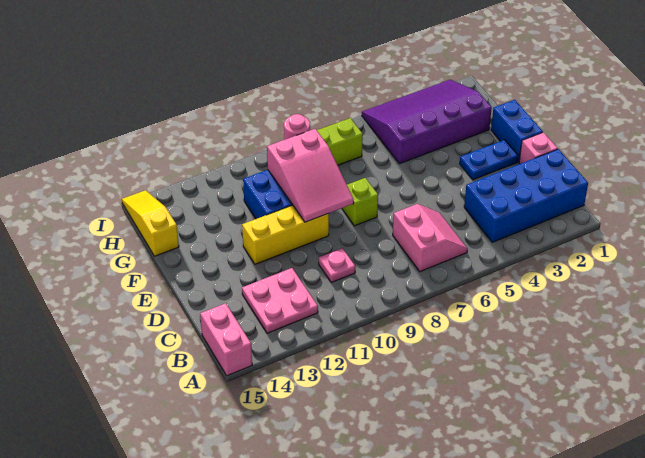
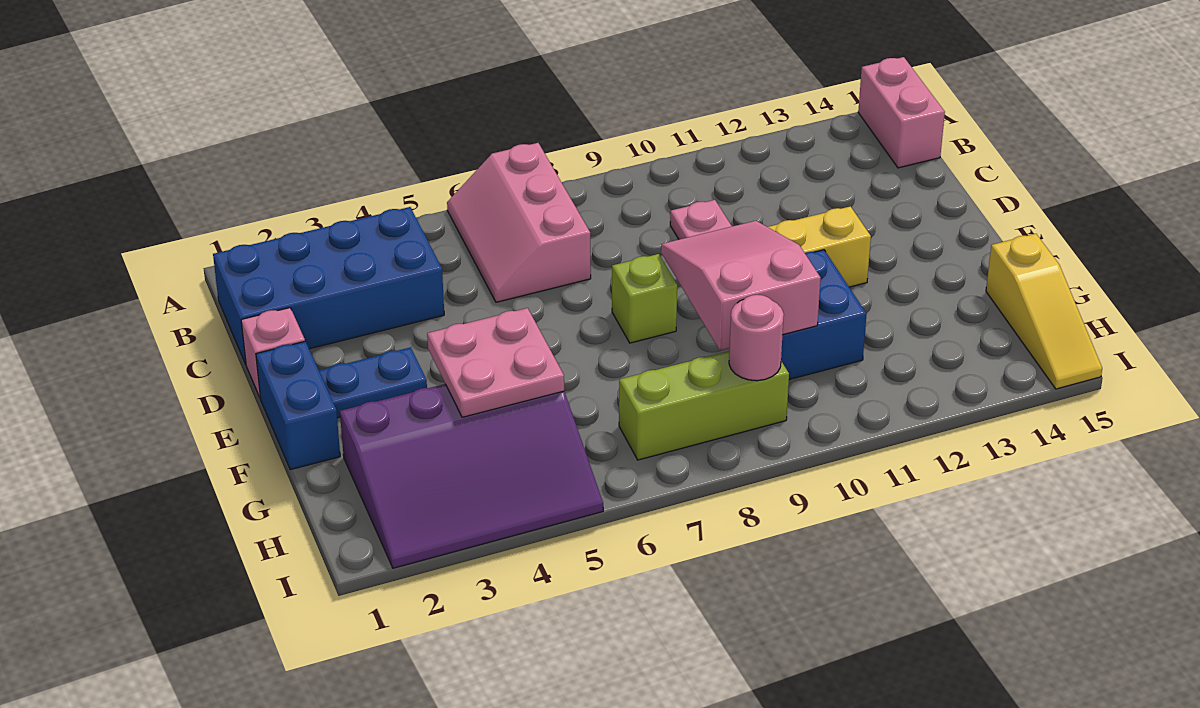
pink slope B6:C7 level 1 top 7 -> pink slope A6:C7 level 1 top 7
pink plate B12:C13 level 1 -> pink plate F4:G5 level 2

